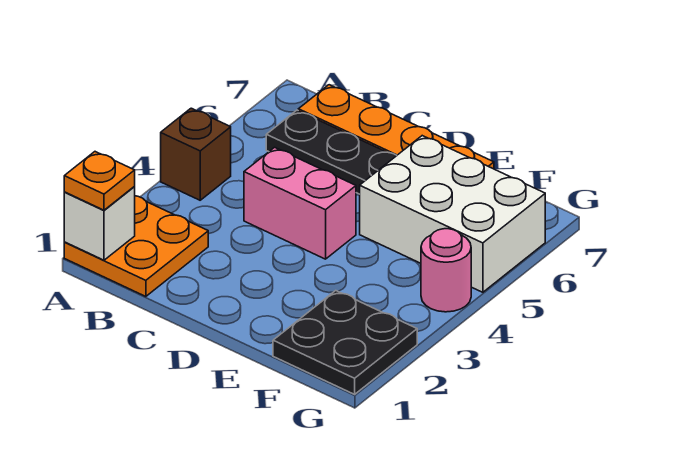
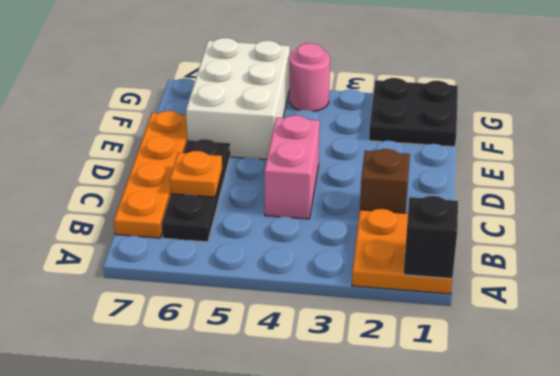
white brick A1 level 2 -> black brick A1 level 2
orange plate A1 level 3 -> orange plate C6 level 2
brown brick A4 level 1 -> brown brick C2 level 1

